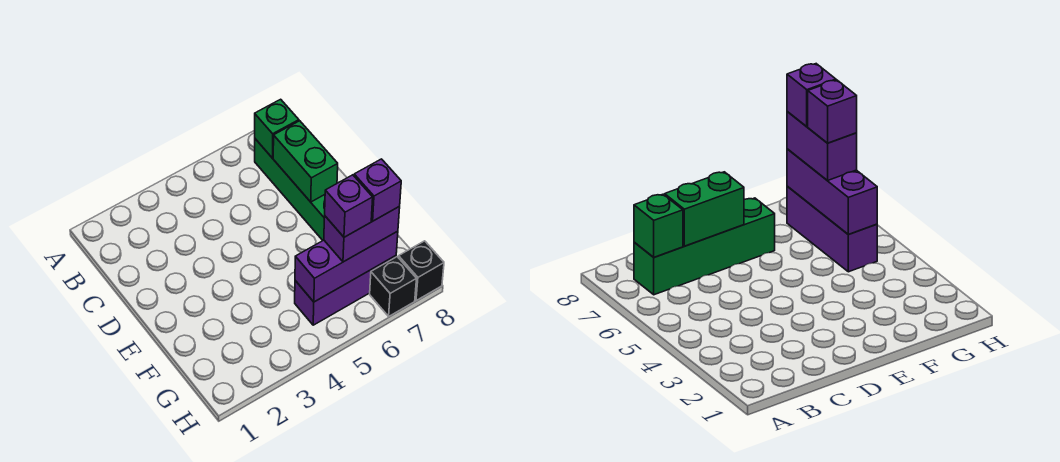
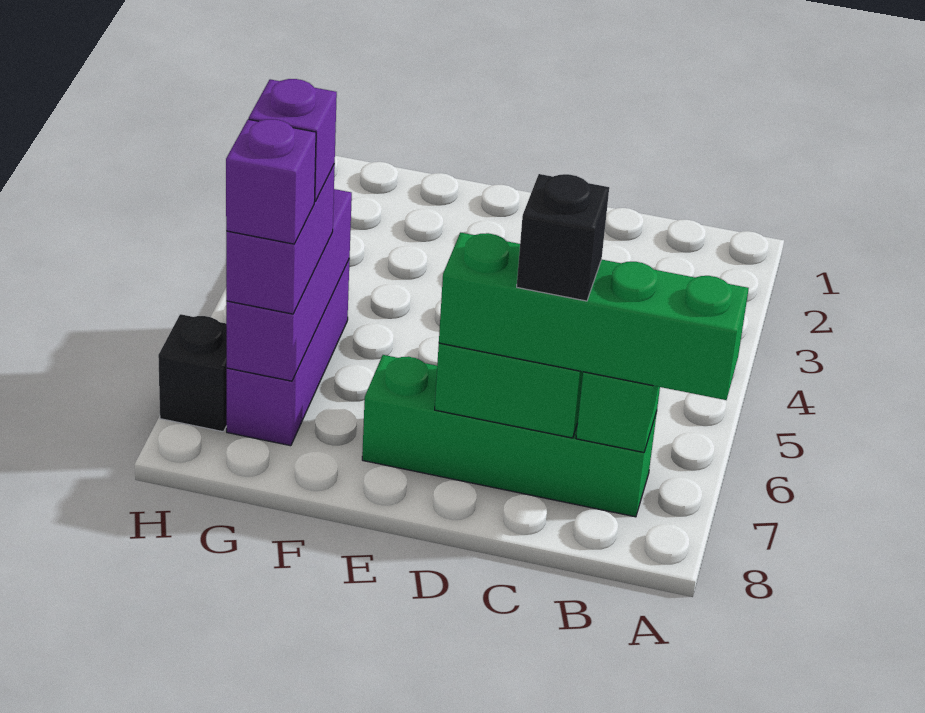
none -> green brick A7:D7 level 3
black brick H8 level 1 -> black brick C7 level 4

